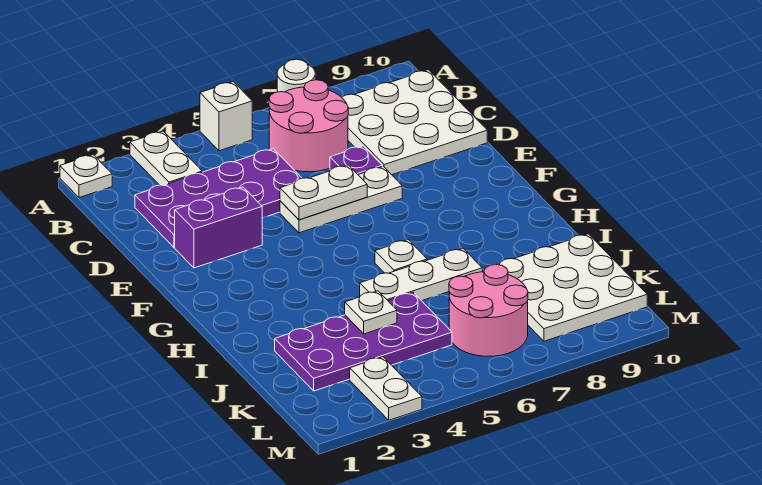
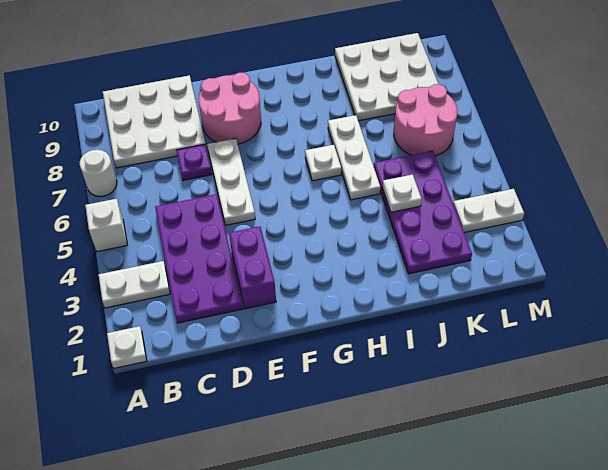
pink round brick B6:C7 level 1 -> pink round brick E8:F9 level 1
white plate E5:E6 level 2 -> none

